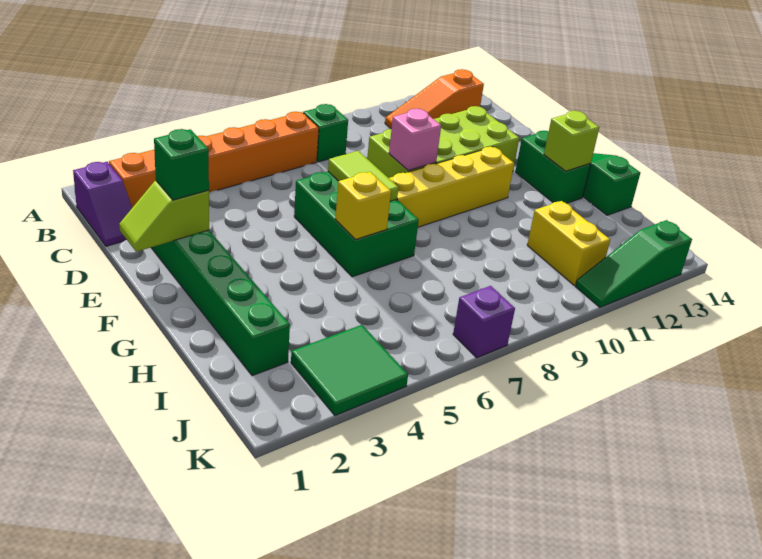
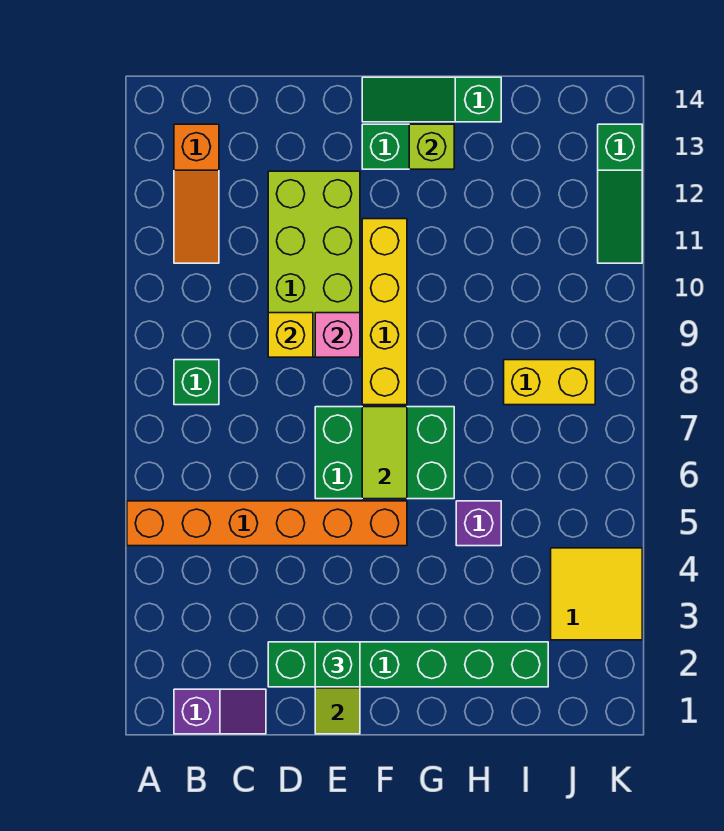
orange brick B2:B7 level 1 -> orange brick A5:F5 level 1
lime tile E7:F7 level 2 -> lime tile F6:F7 level 2
yellow brick G6 level 2 -> yellow brick D9 level 2
yellow brick I11:J11 level 1 -> yellow brick I8:J8 level 1
green tile J3:K4 level 1 -> yellow tile J3:K4 level 1
purple brick K7 level 1 -> purple brick H5 level 1

